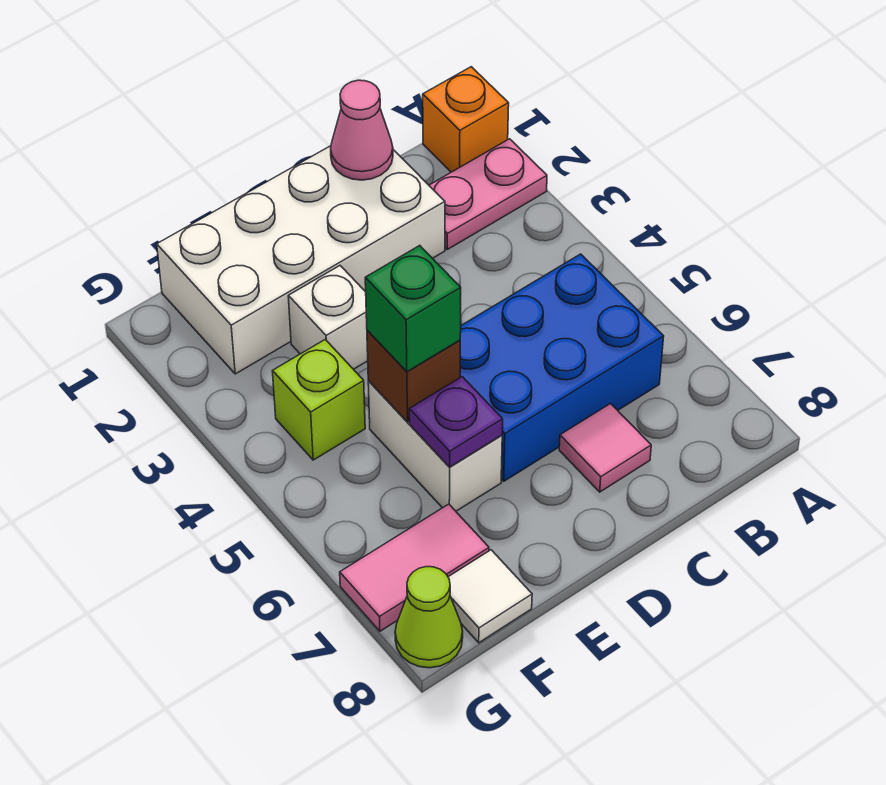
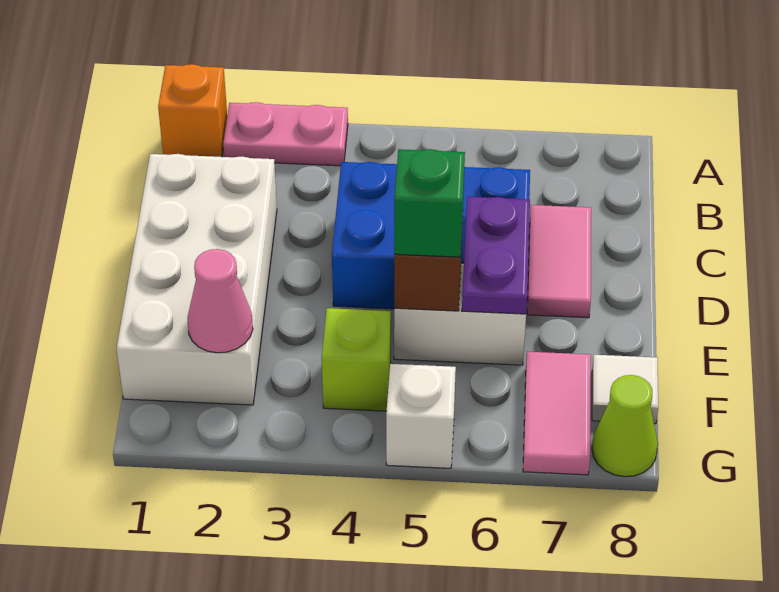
pink plate A2:B2 level 1 -> pink plate A2:A3 level 1
blue brick B5:D6 level 1 -> blue brick C4:D6 level 1
pink cone C1 level 2 -> pink cone F2 level 2
pink tile C7 level 1 -> pink tile C7:D7 level 1
white brick E3 level 1 -> white brick G5 level 1
purple plate E6 level 2 -> purple plate D6:E6 level 2

